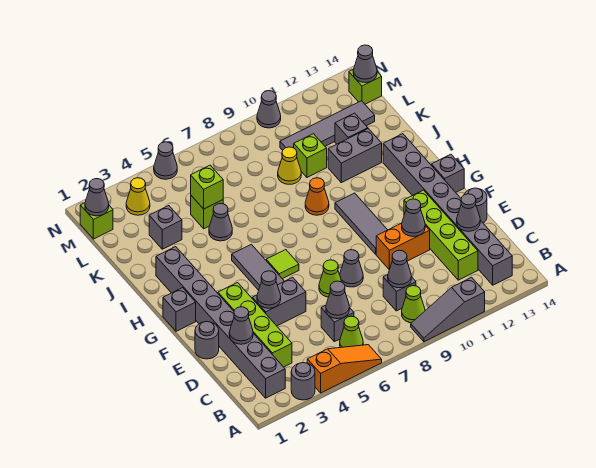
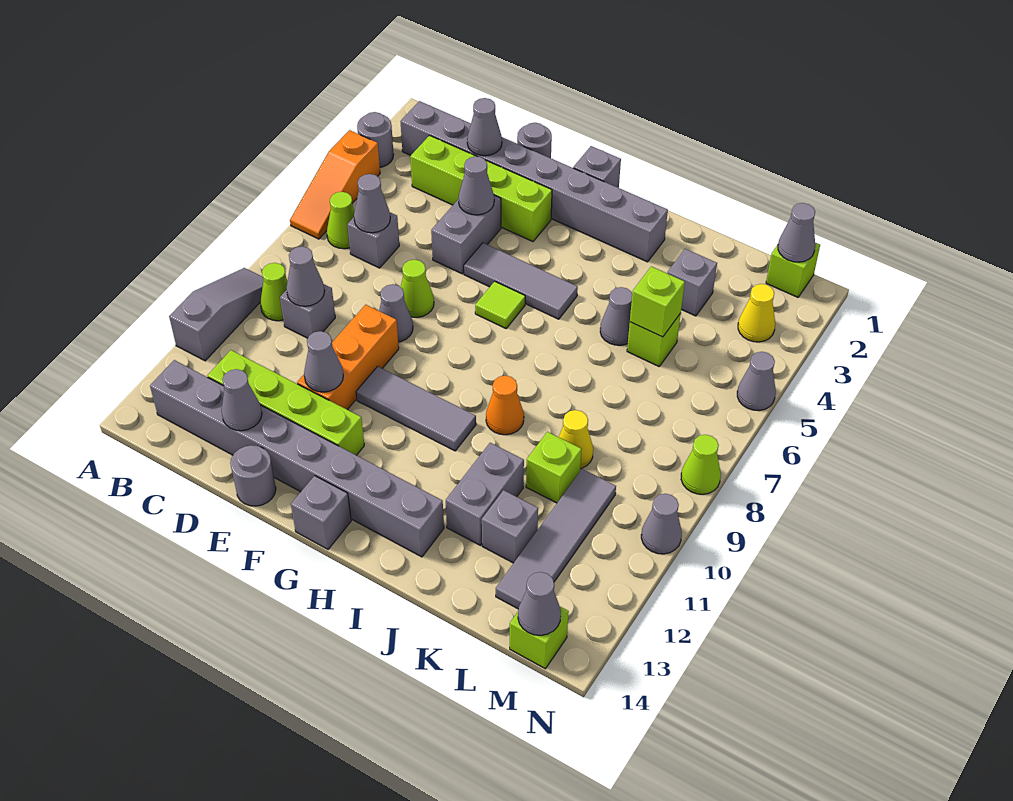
orange brick E10:E11 level 1 -> orange brick E9:E11 level 1
none -> lime cone N8 level 1

